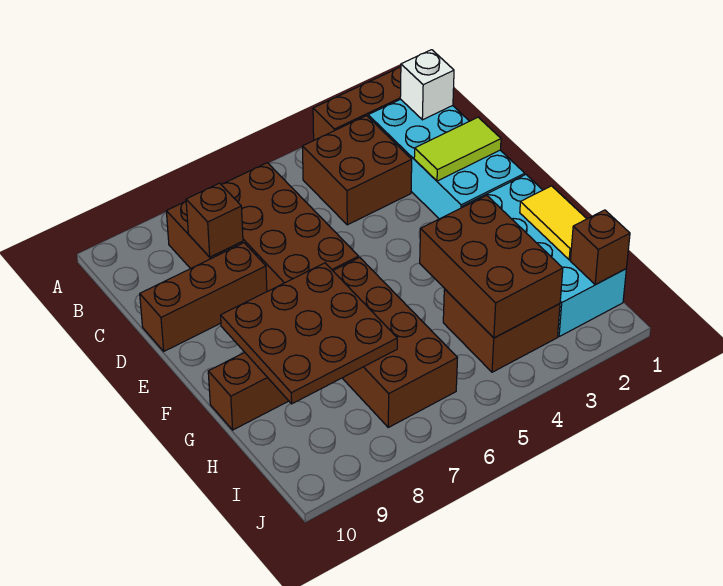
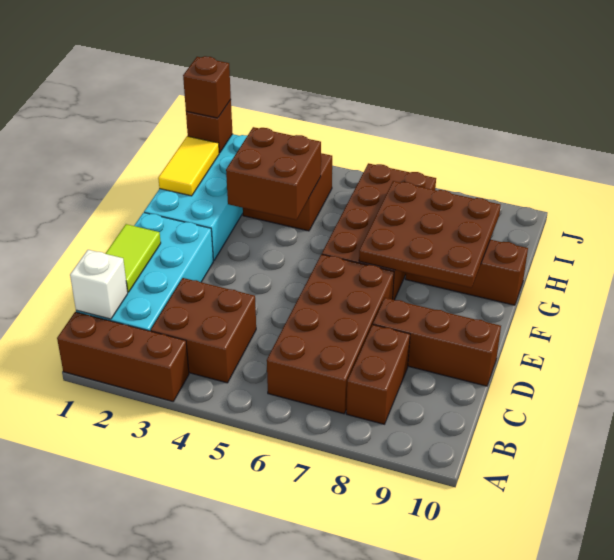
brown brick C8 level 2 -> brown brick I1 level 3
lime tile D1:D2 level 2 -> lime tile C1:D1 level 2
brown brick G3:I4 level 2 -> brown brick G3:H4 level 2

